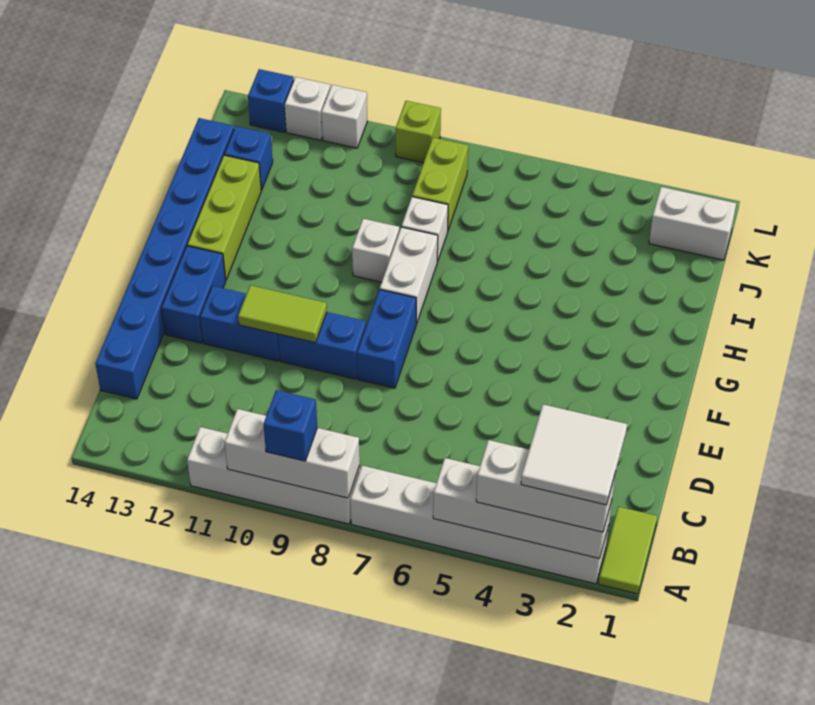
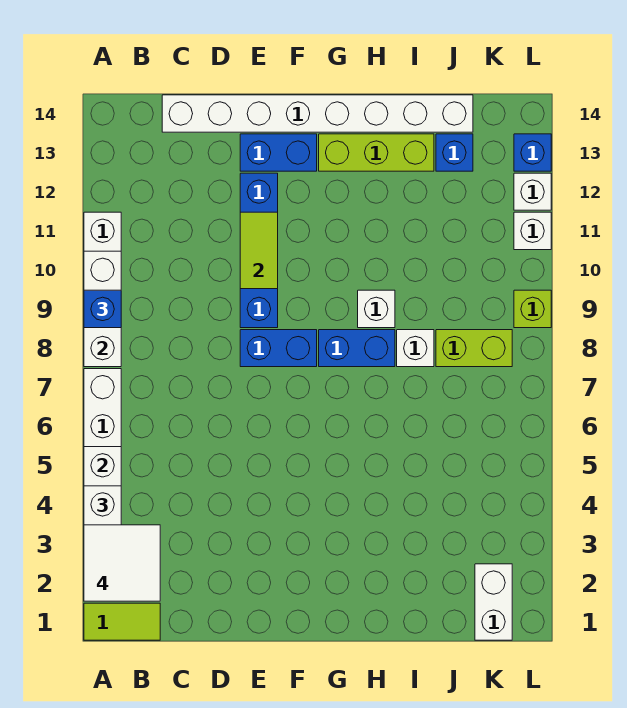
blue brick C14:J14 level 1 -> white brick C14:J14 level 1
white brick G8:H8 level 1 -> blue brick G8:H8 level 1

